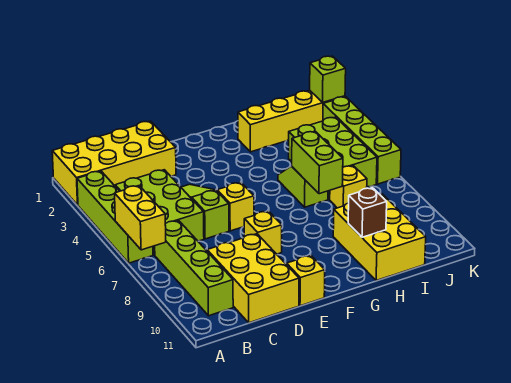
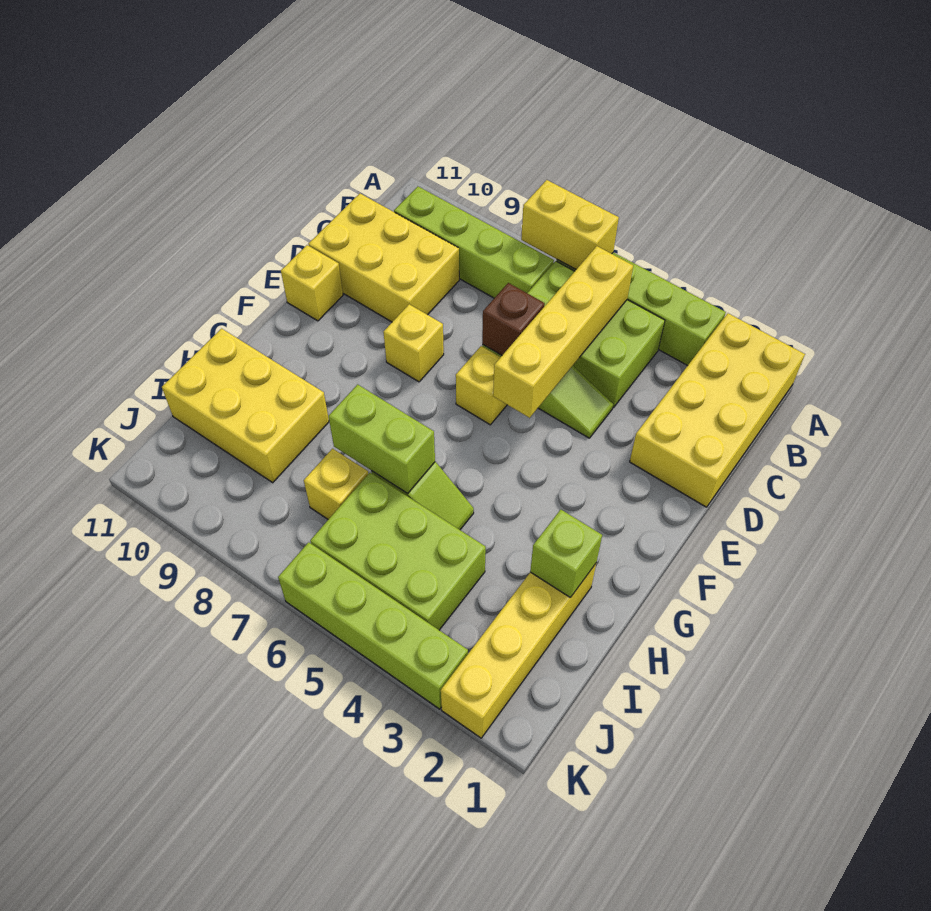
none -> yellow brick B5:E5 level 2
brown brick H10 level 2 -> brown brick D6 level 2
lime brick K2 level 2 -> lime brick H2 level 2

